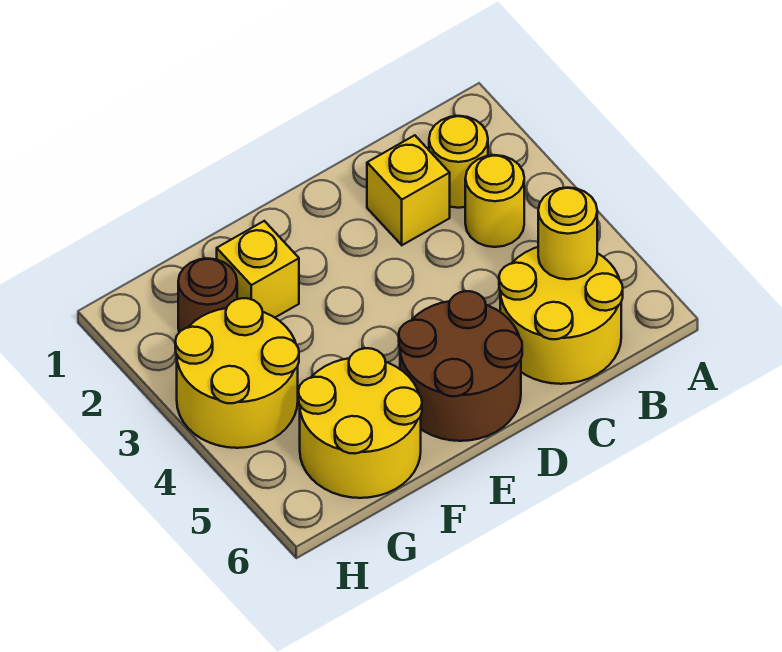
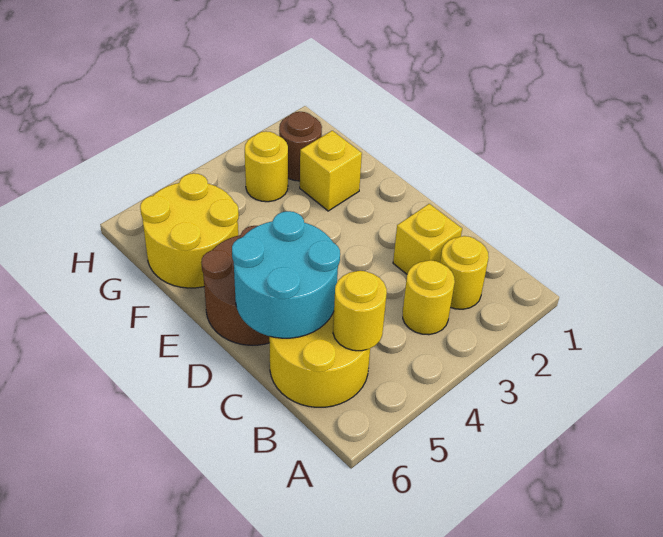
none -> cyan round brick C5:D6 level 2
yellow round brick G3:H4 level 1 -> yellow round brick G3 level 1

